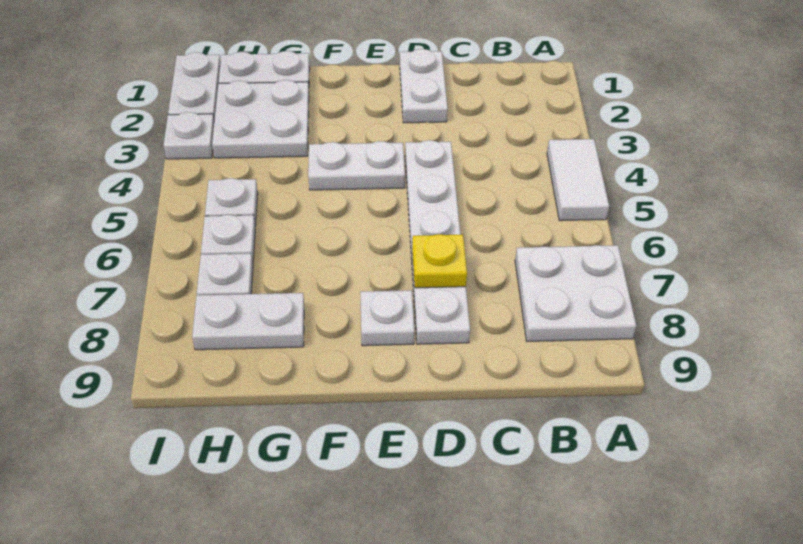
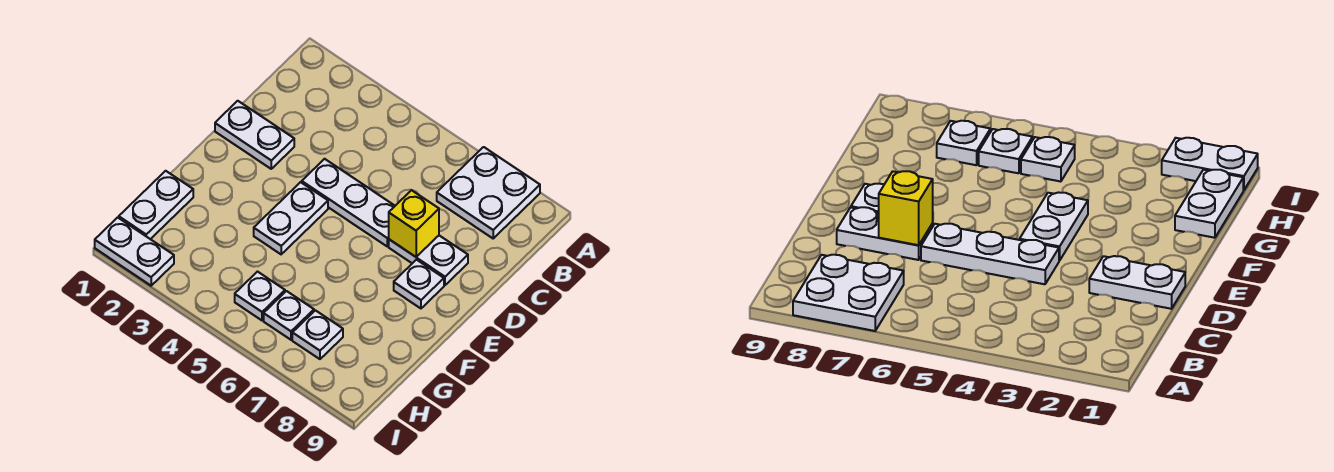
white tile A4:A5 level 1 -> none
yellow plate D7 level 2 -> yellow brick D7 level 2
white plate G2:H3 level 1 -> none
white plate G8:H8 level 1 -> none
white plate I3 level 1 -> none

